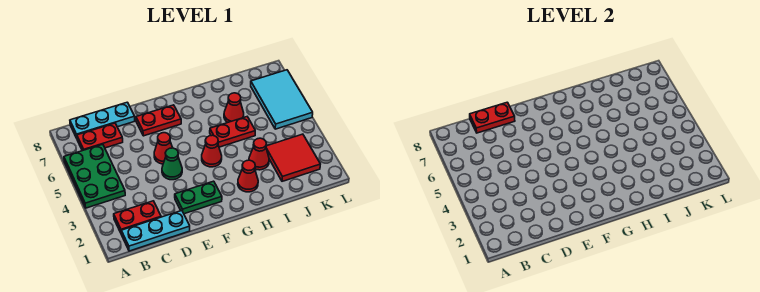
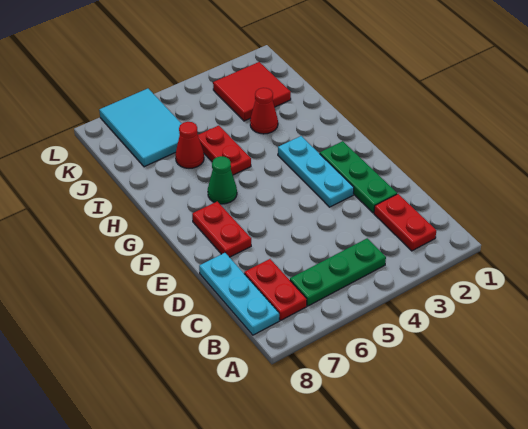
green plate A4:B6 level 1 -> green plate B4:B6 level 1
cyan plate B1:D1 level 1 -> cyan plate E3:G3 level 1
red plate C8:D8 level 2 -> none
green plate E2:F2 level 1 -> green plate D2:F2 level 1
green cone E4 level 1 -> green cone G6 level 1
red cone E5 level 1 -> none
red cone G4 level 1 -> none
red cone H2 level 1 -> none
cyan tile K5:L7 level 1 -> cyan tile J6:L7 level 1

